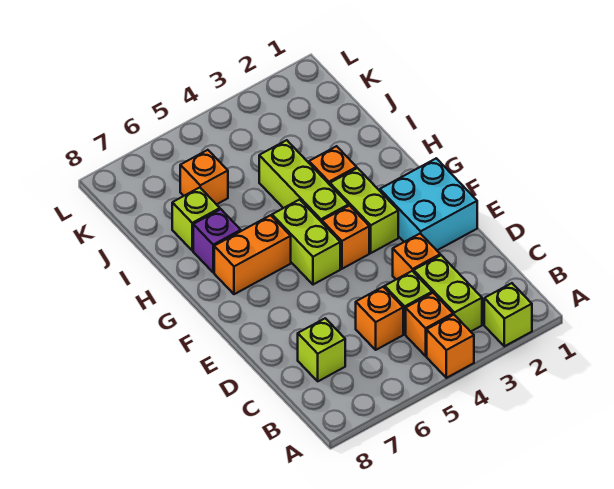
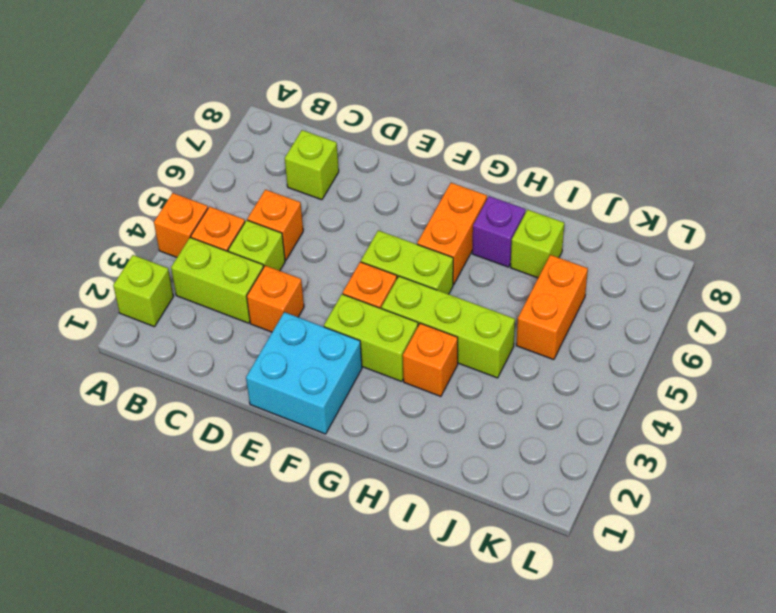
orange brick J6 level 1 -> orange brick J5:J6 level 1

